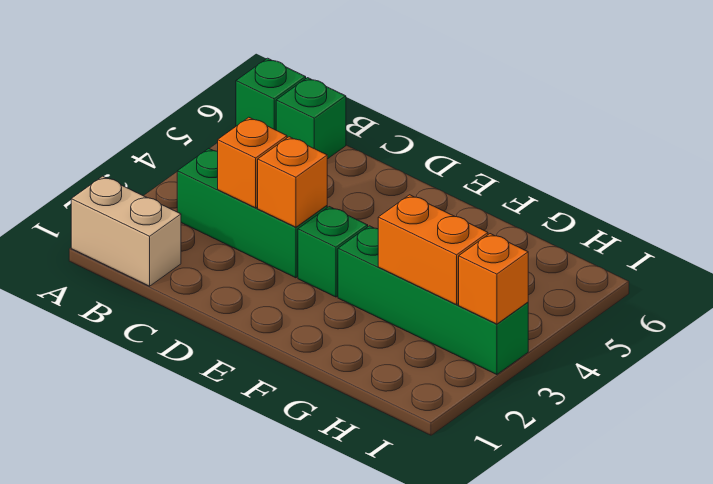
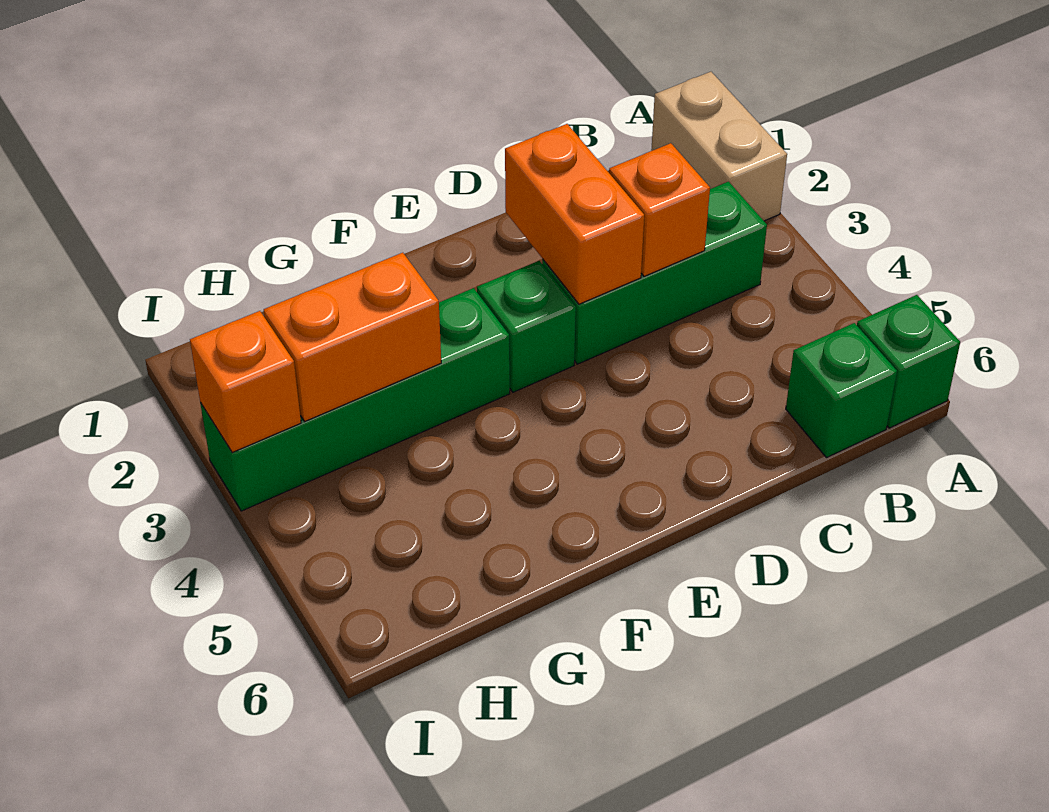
tan brick A1:B1 level 1 -> tan brick A1:A2 level 1
orange brick D3 level 2 -> orange brick D2:D3 level 2

